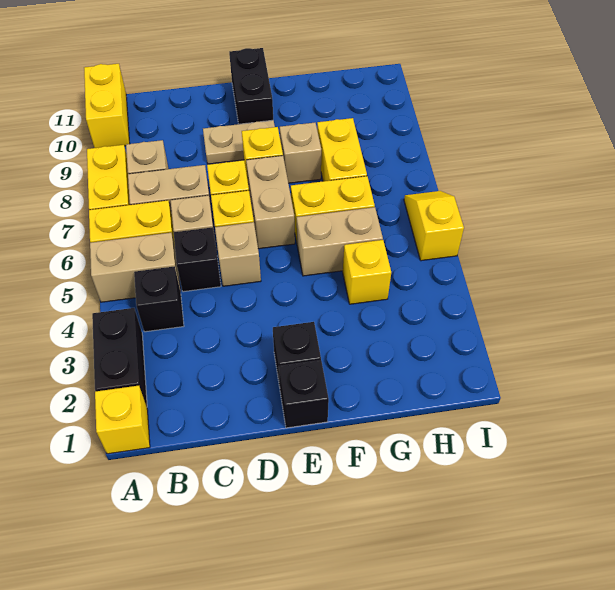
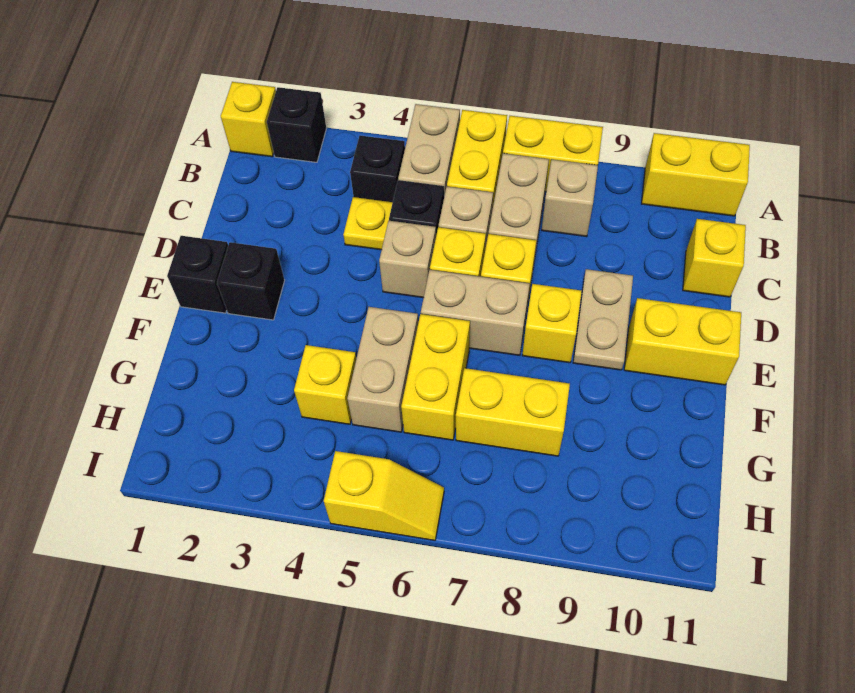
black brick A2:A3 level 1 -> black brick A2 level 1
none -> yellow plate C4 level 1
none -> yellow brick C11 level 1
black brick E10:E11 level 1 -> yellow brick E10:E11 level 1
tan brick F8 level 1 -> none

